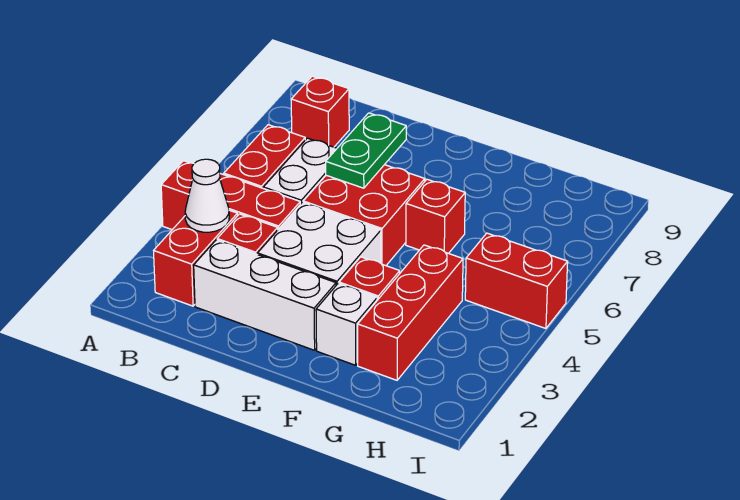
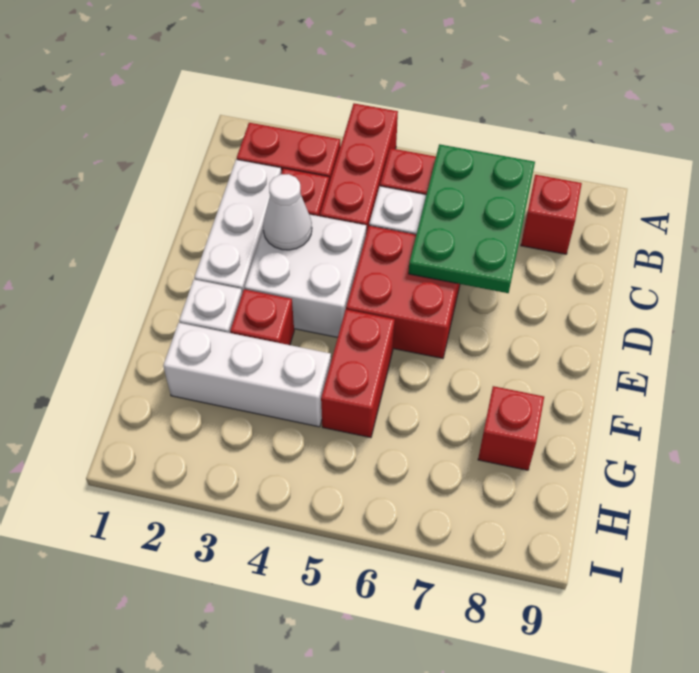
white cone B3 level 2 -> white cone D3 level 2
green plate D6:D7 level 2 -> green plate B6:D7 level 2
red brick F6 level 1 -> red brick G8 level 1
red brick G2:G4 level 1 -> white brick G2:G4 level 1
red brick H5:I5 level 1 -> red brick F5:G5 level 1

